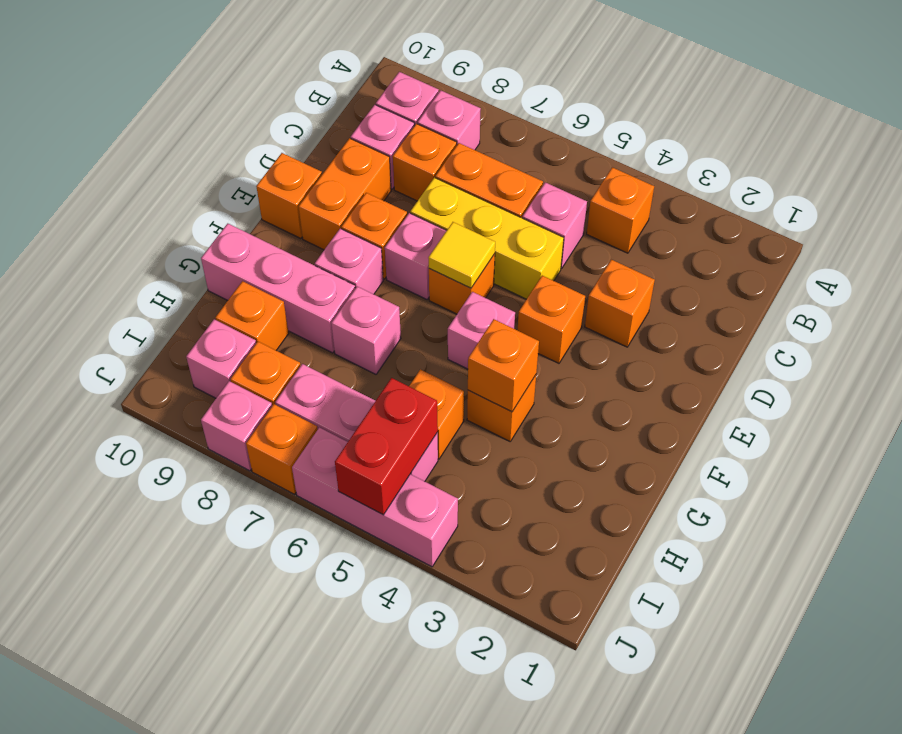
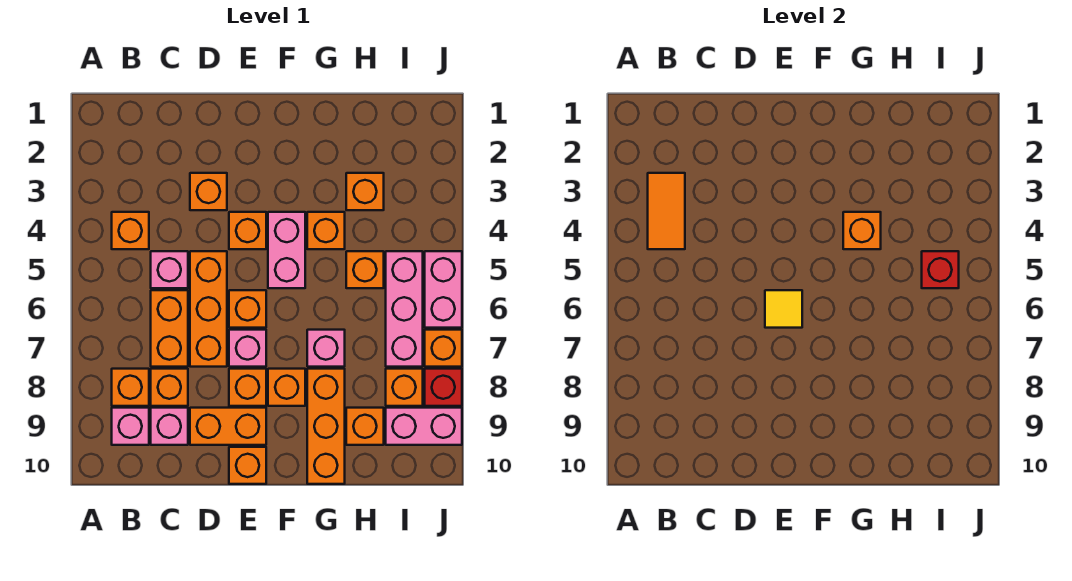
none -> orange tile B3:B4 level 2
pink brick B8 level 1 -> orange brick B8 level 1
yellow brick D5:D7 level 1 -> orange brick D5:D7 level 1
pink brick F5 level 1 -> pink brick F4:F5 level 1
pink brick F8 level 1 -> orange brick F8 level 1
pink brick G8:G10 level 1 -> orange brick G8:G10 level 1
none -> orange brick H3 level 1
red brick I5:J5 level 2 -> red brick I5 level 2
pink brick I9 level 1 -> pink brick I9:J9 level 1
pink brick J4:J6 level 1 -> pink brick J5:J6 level 1
pink brick J8 level 1 -> red brick J8 level 1

